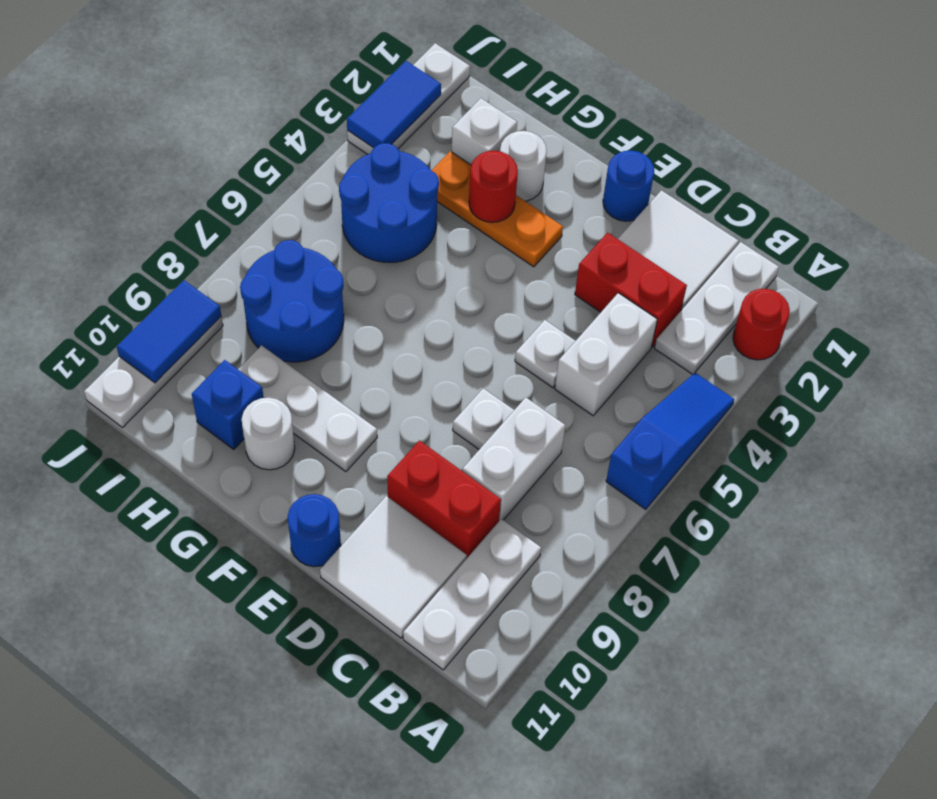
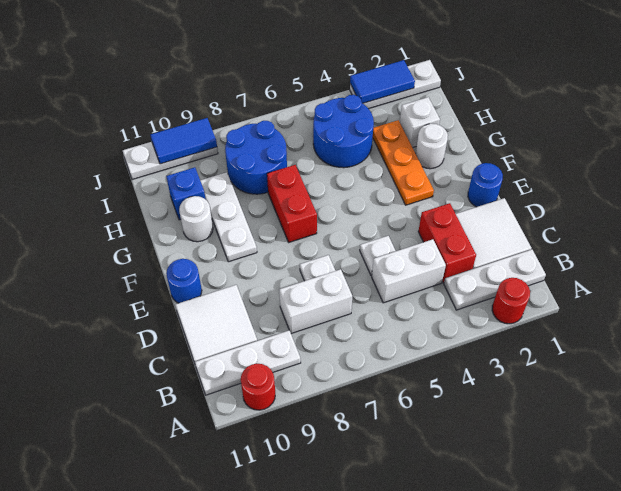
blue slope A4:A6 level 1 top 6 -> none
red brick C9:D9 level 1 -> red brick F7:G7 level 1
red round brick G3 level 2 -> red round brick A10 level 1

